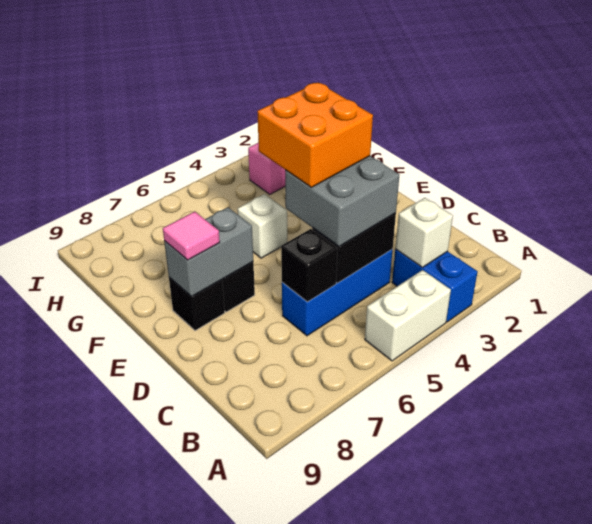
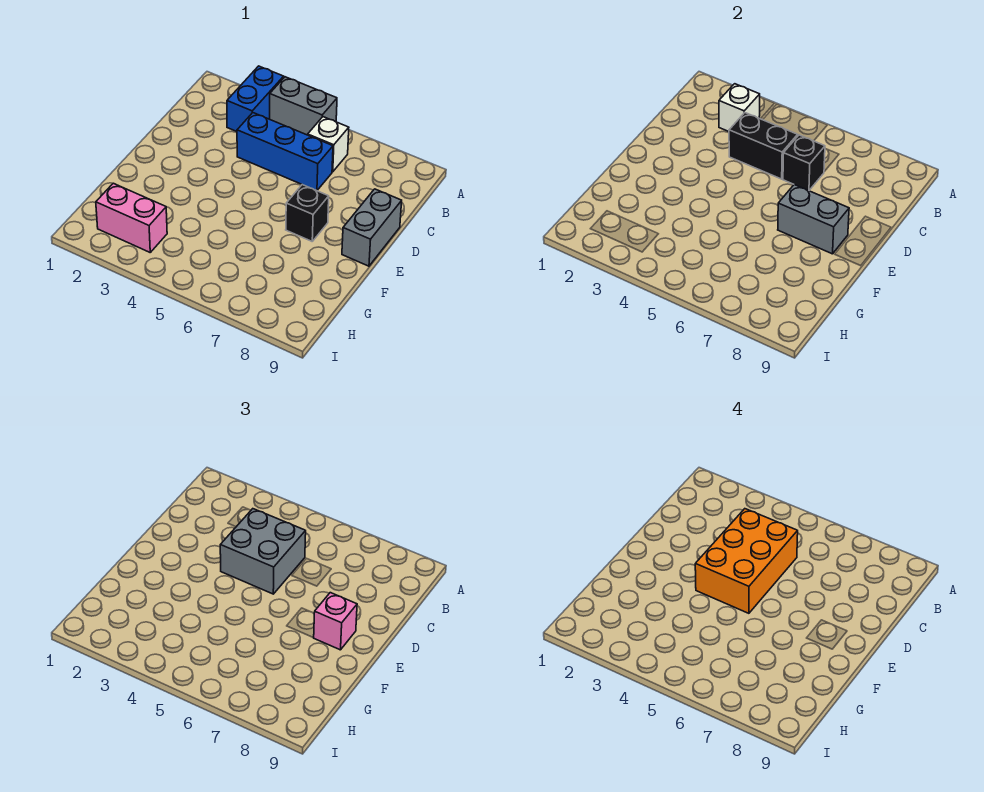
white brick A4:A5 level 1 -> grey brick A4:A5 level 1
orange brick D4:E5 level 4 -> orange brick C4:E5 level 4
none -> grey brick D9:E9 level 1
black brick E8 level 1 -> none
pink tile E8 level 3 -> pink brick E8 level 3
white brick F5 level 1 -> white brick B6 level 1

